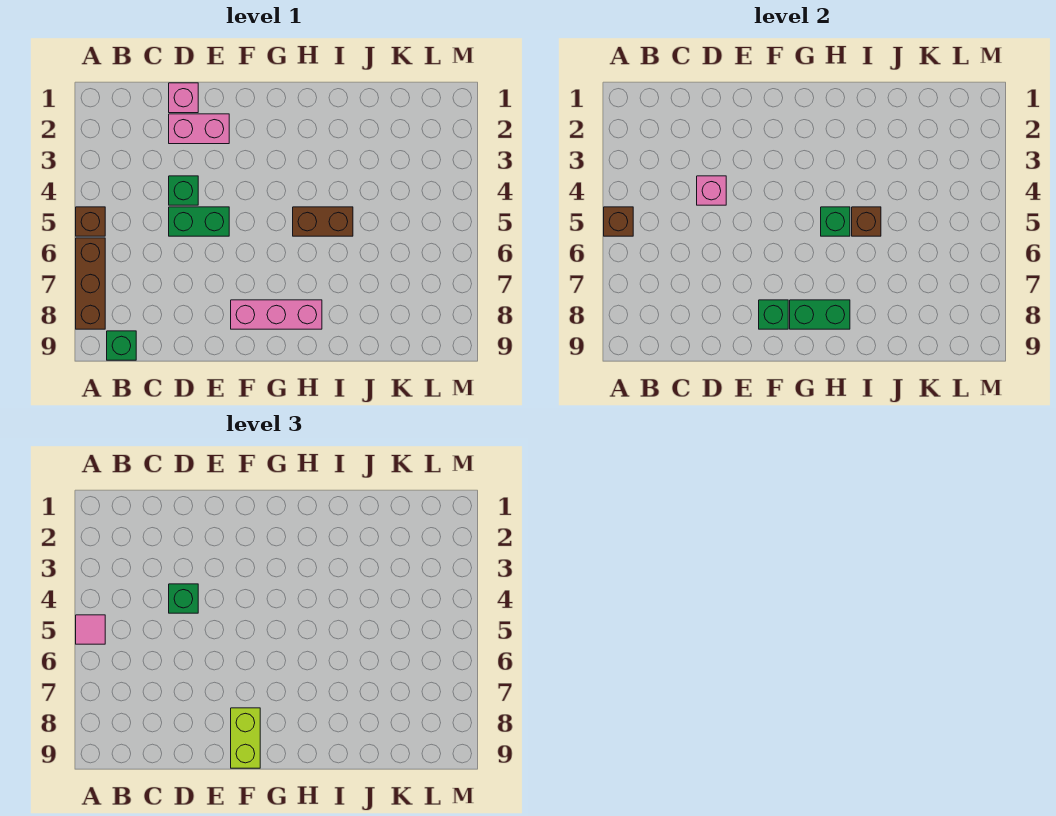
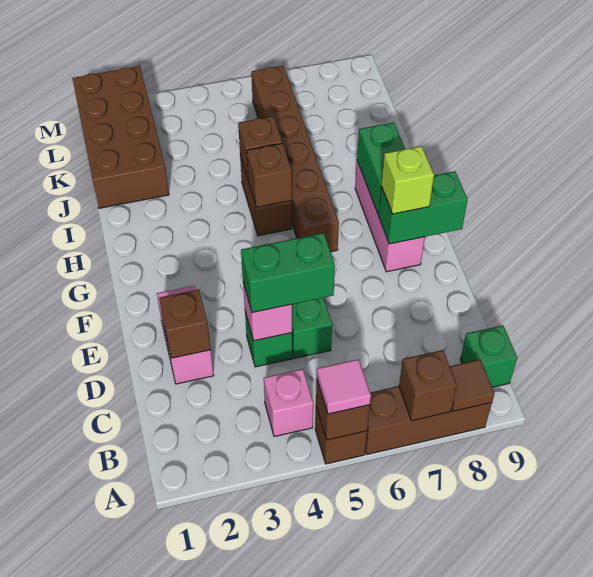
none -> brown brick A7 level 2
none -> brown tile A8 level 2
pink brick D1 level 1 -> pink brick B4 level 1
none -> brown brick D2 level 2
green brick D4 level 3 -> green brick D4:D5 level 3
green brick F8 level 2 -> green brick F8:F9 level 2
lime brick F8:F9 level 3 -> lime brick F8 level 3
none -> brown brick G6:L6 level 1
green brick H5 level 2 -> brown brick H5 level 2
none -> brown brick J1:M2 level 1

